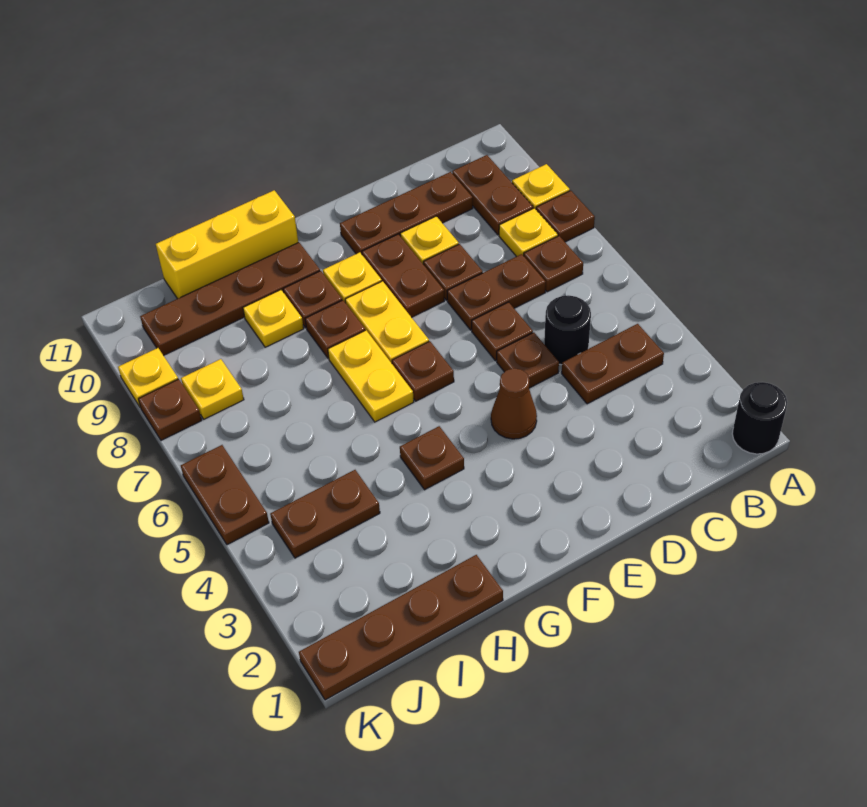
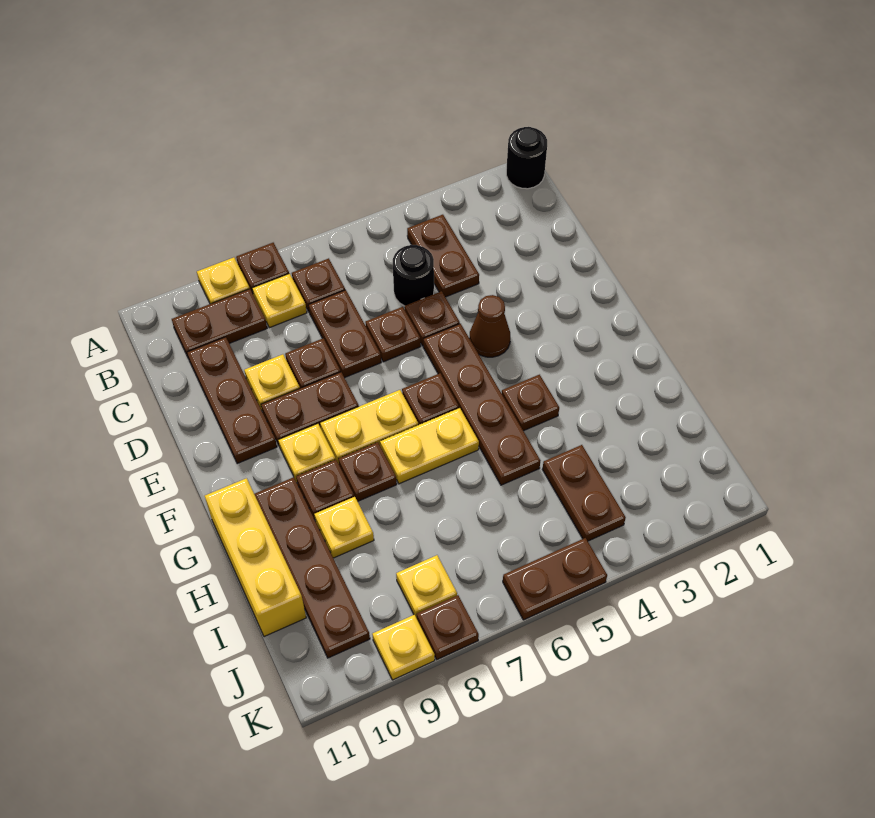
brown plate H1:K1 level 1 -> brown plate E5:H5 level 1

